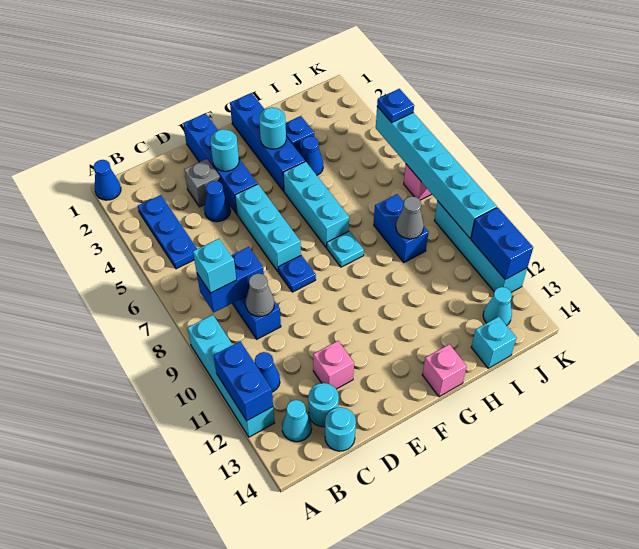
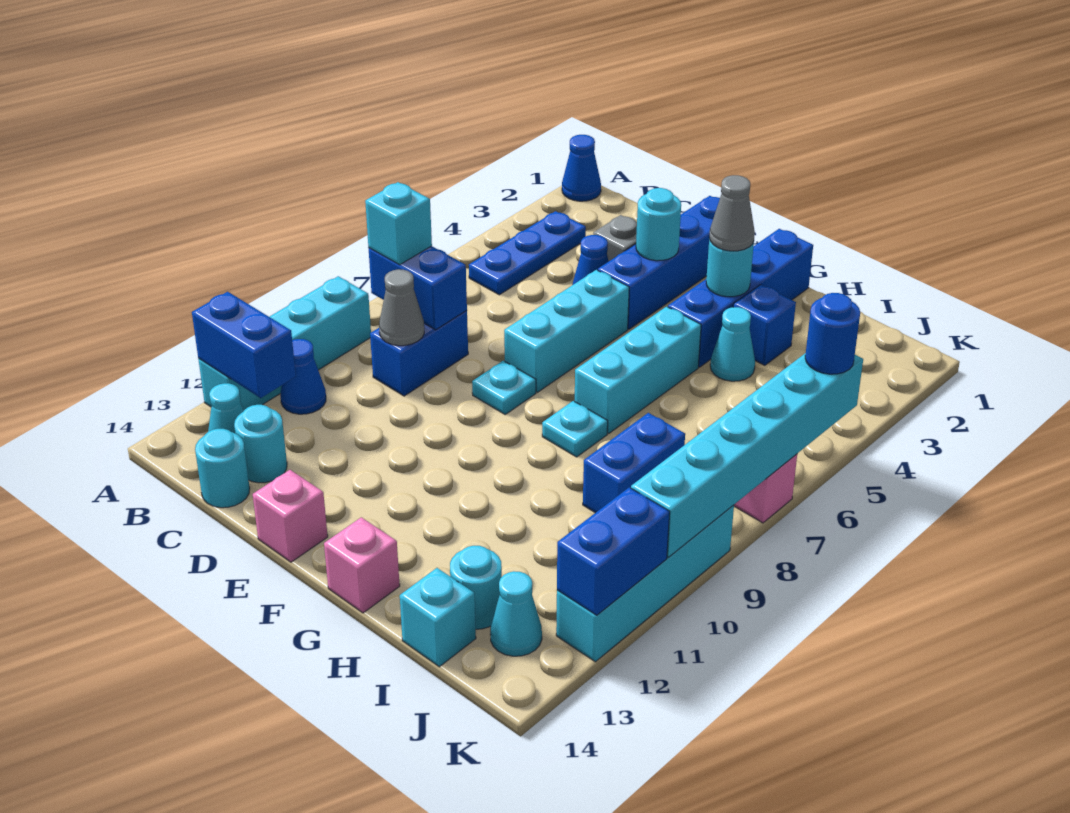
blue brick A11:A12 level 2 -> blue brick A12:B12 level 2
pink brick D12 level 1 -> pink brick E14 level 1
blue plate E8 level 1 -> cyan plate E8 level 1
blue cone H4 level 1 -> cyan cone H4 level 1
grey cone I9 level 2 -> grey cone G3 level 3
none -> cyan round brick I13 level 1
blue plate K5 level 3 -> blue round brick K5 level 3

